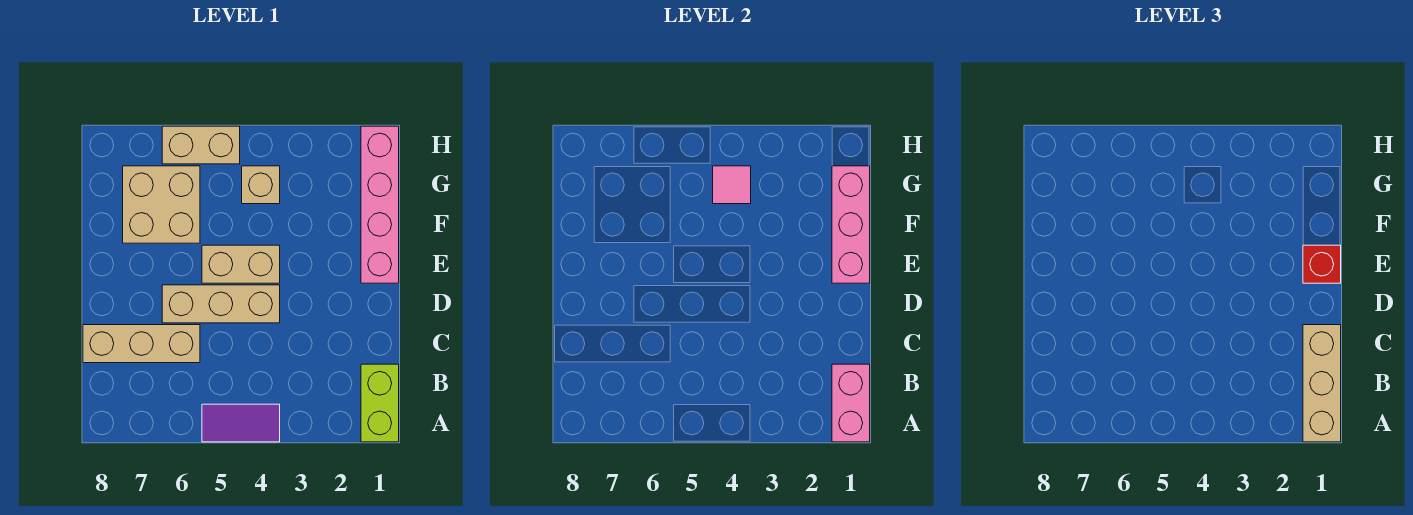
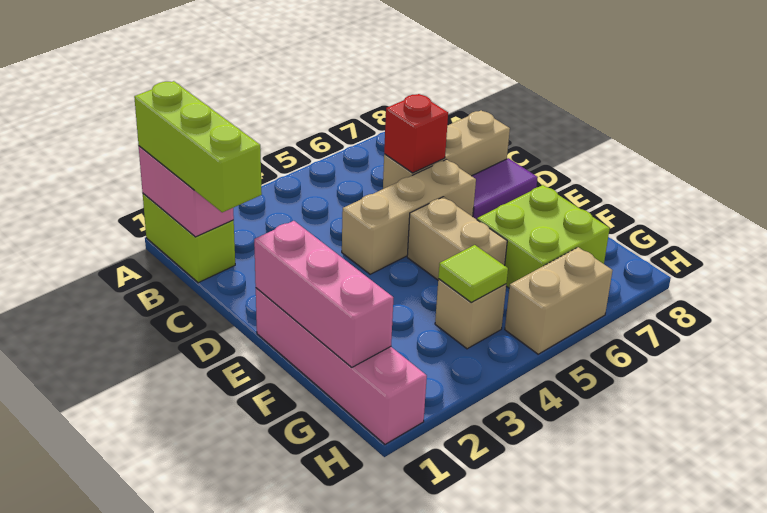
tan brick A1:C1 level 3 -> lime brick A1:C1 level 3
purple tile A4:A5 level 1 -> purple tile D7:D8 level 1
red brick E1 level 3 -> red brick C6 level 2
tan brick E4:E5 level 1 -> tan brick E5:F5 level 1
tan brick F6:G7 level 1 -> lime brick F6:G7 level 1
pink tile G4 level 2 -> lime tile G4 level 2

